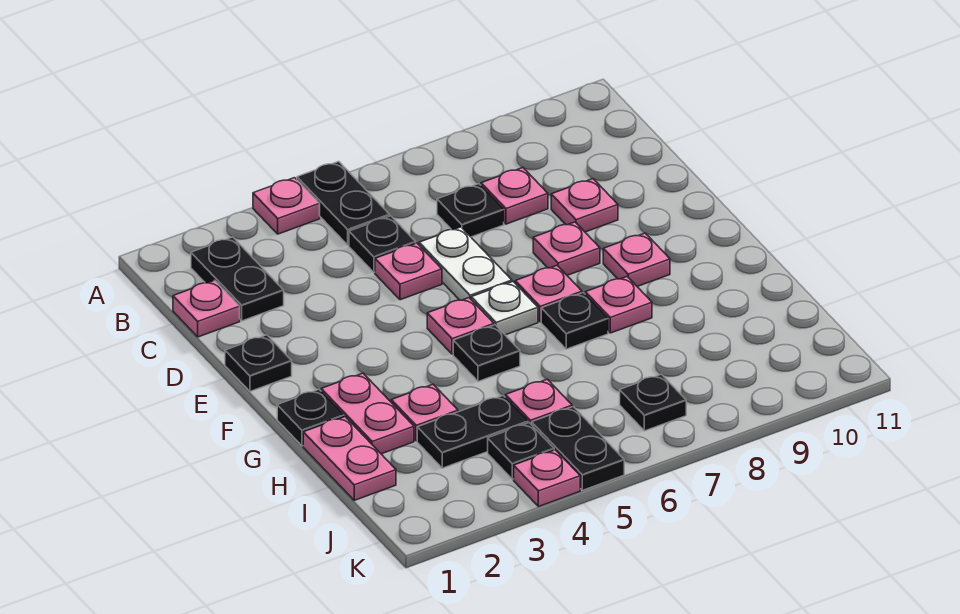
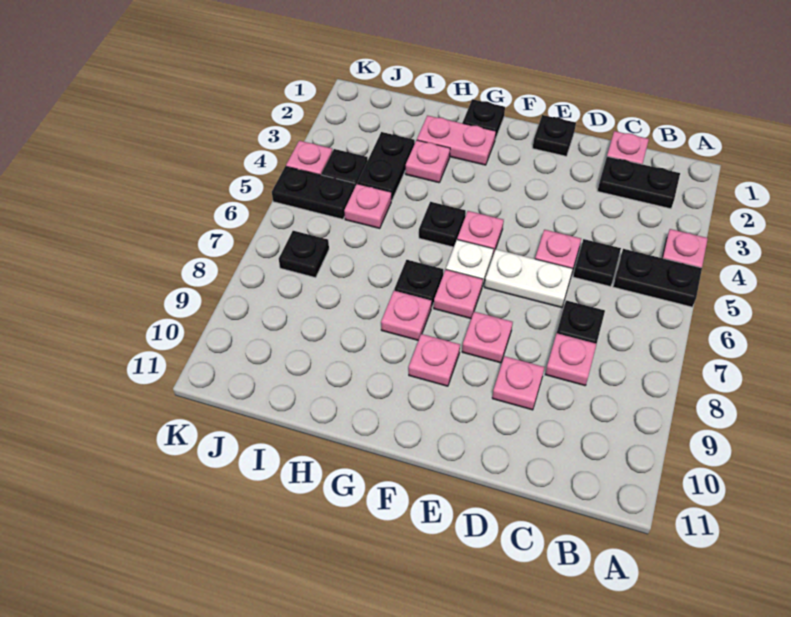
pink plate H1:I1 level 1 -> none

